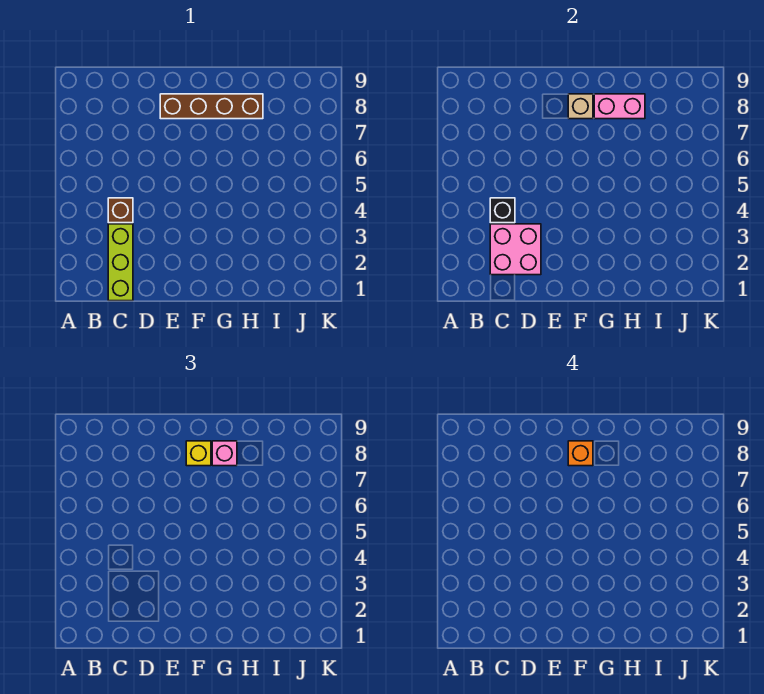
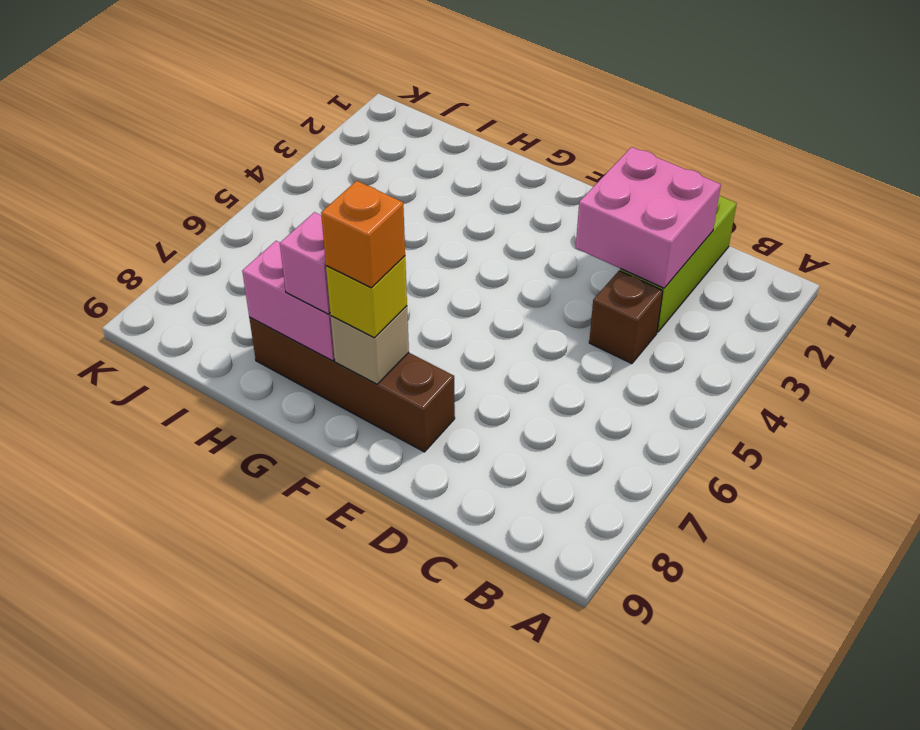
black brick C4 level 2 -> none

